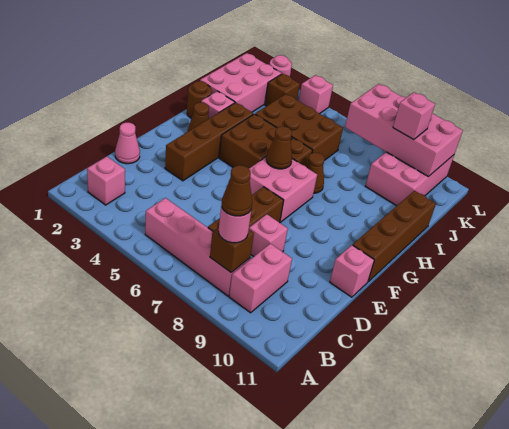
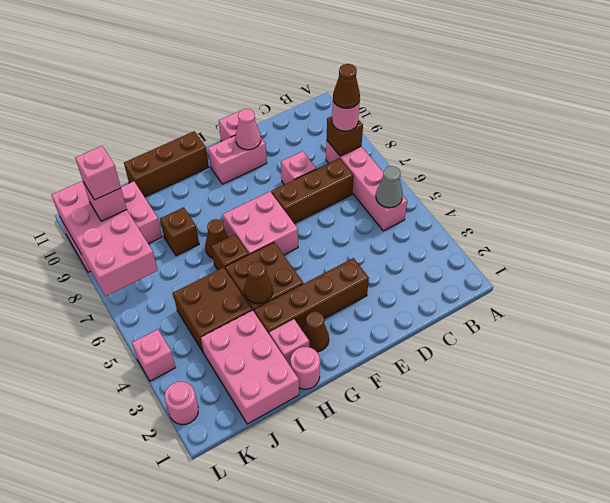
pink brick B2 level 1 -> pink brick K9 level 4
none -> grey cone B5 level 2
pink brick B9:C9 level 1 -> pink brick E10:F10 level 1
pink cone D1 level 1 -> pink cone E10 level 2
brown brick F11:I11 level 1 -> brown brick G11:I11 level 1
brown cone G6 level 2 -> brown cone H4 level 2
brown round brick H1 level 1 -> pink round brick H1 level 1
pink brick I1:K2 level 1 -> pink brick I1:J3 level 1
brown brick I4:J6 level 1 -> brown brick I4:J5 level 1
brown brick K3 level 1 -> brown brick I8 level 1

